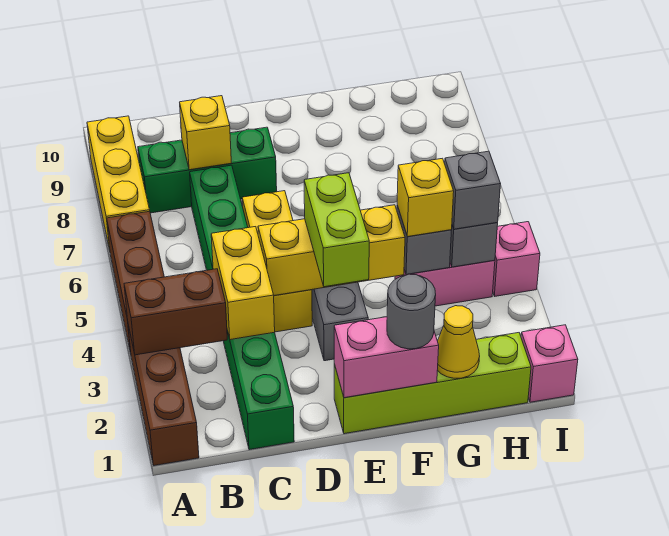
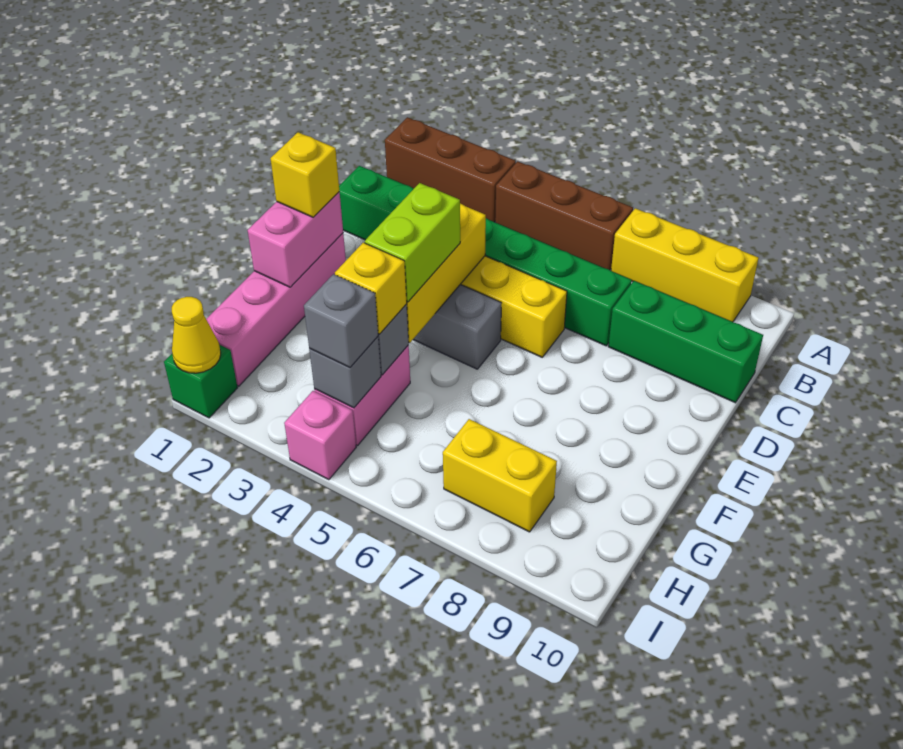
brown brick A3:B3 level 2 -> none
green brick B8:D8 level 1 -> green brick C8:C10 level 1
yellow brick C3:C4 level 2 -> yellow brick H7:H8 level 1
yellow brick C8 level 2 -> yellow brick E1 level 3
lime brick E1:H1 level 1 -> pink brick E1:H1 level 1
lime brick E3:E4 level 3 -> lime brick E4:F4 level 3
grey round brick F1 level 3 -> none
yellow cone G1 level 2 -> yellow cone I1 level 2
pink brick I1 level 1 -> green brick I1 level 1

